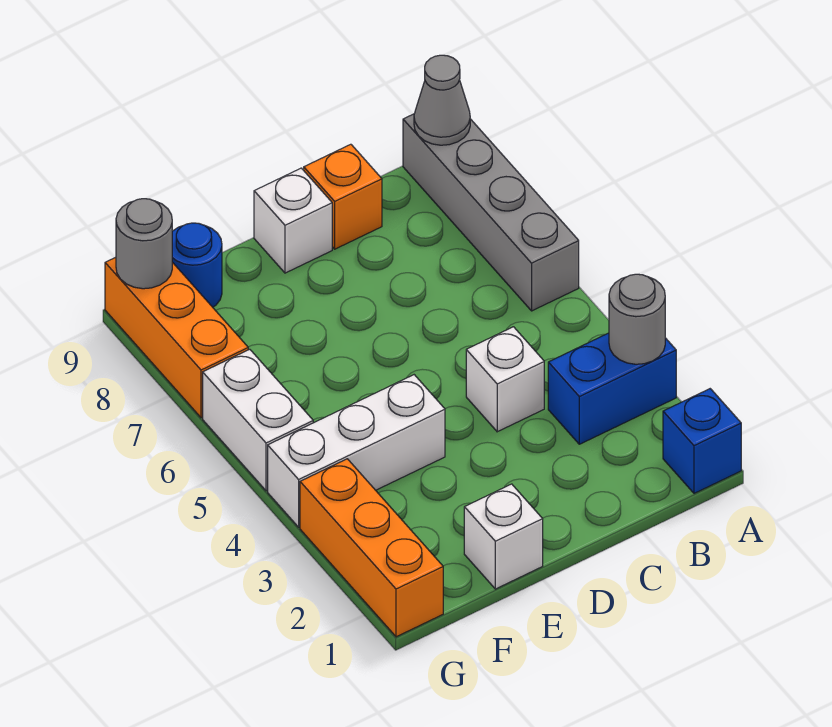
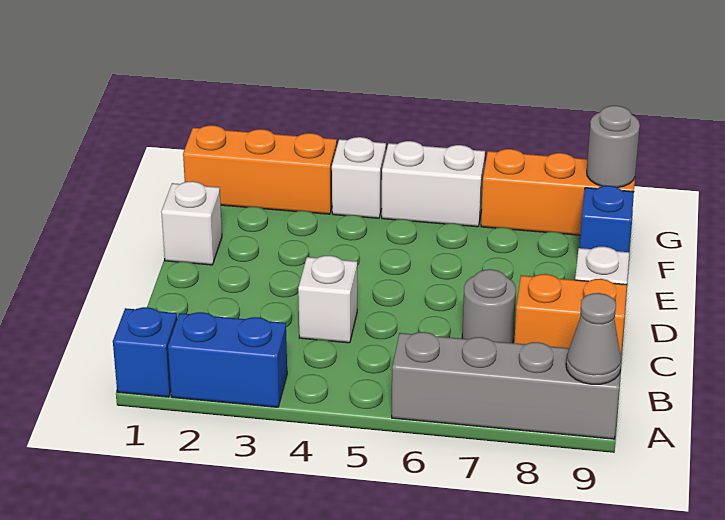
blue brick A3:B3 level 1 -> blue brick A2:A3 level 1
grey round brick A3 level 2 -> grey round brick C7 level 1
orange brick C9 level 1 -> orange brick C8:C9 level 1
white brick E4:G4 level 1 -> white brick G4 level 1
blue round brick F9 level 1 -> blue brick F9 level 1

